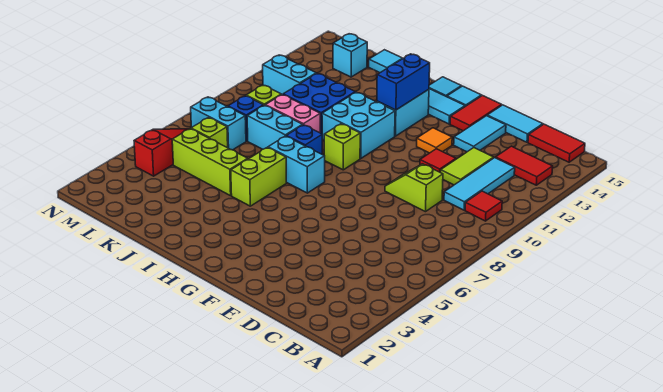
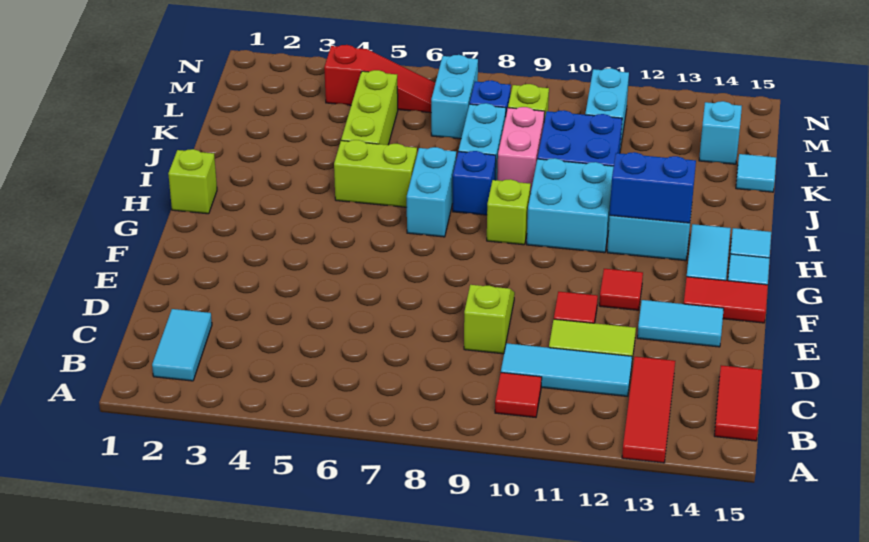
red tile B13:C13 level 1 -> red tile A13:C13 level 1
cyan tile D15:E15 level 1 -> cyan tile B2:C2 level 1
orange tile F12 level 1 -> red tile F12 level 1
lime brick L6 level 1 -> lime brick H1 level 1

